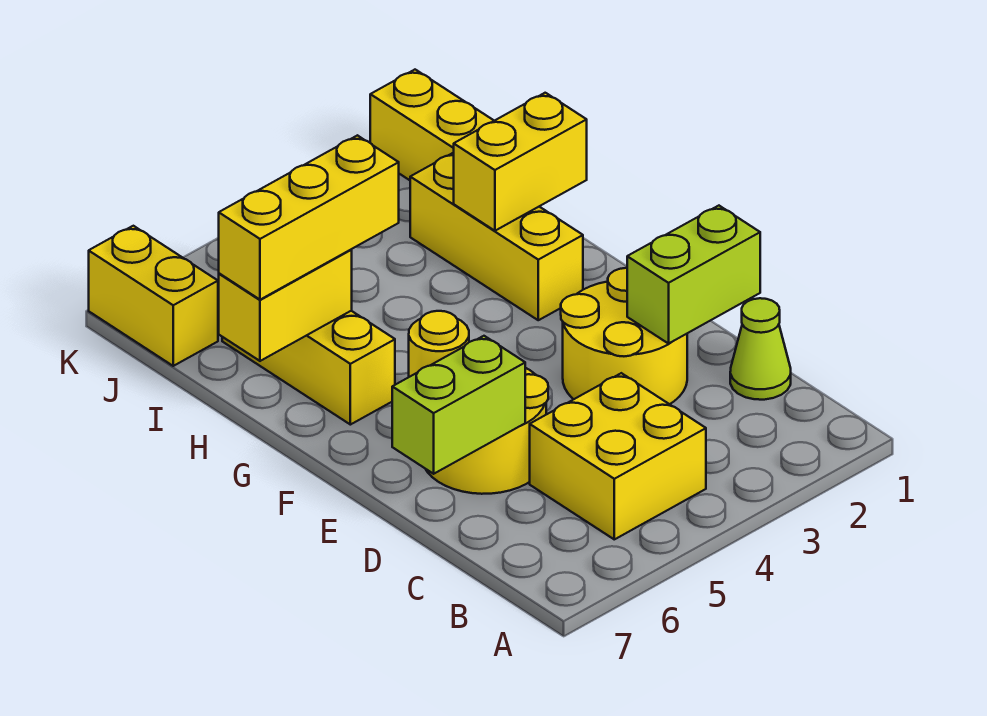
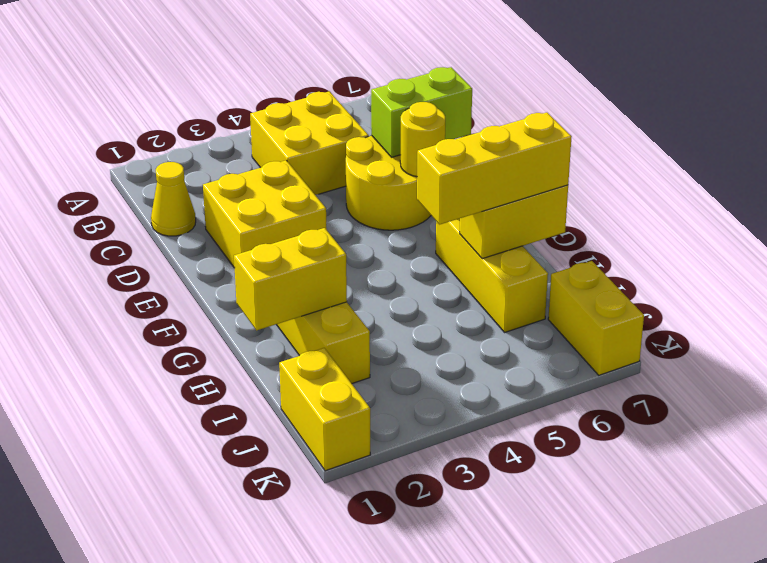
lime cone C1 level 1 -> yellow cone C1 level 1
lime brick D1:D2 level 2 -> none
yellow round brick D2:E3 level 1 -> yellow brick D2:E3 level 1

